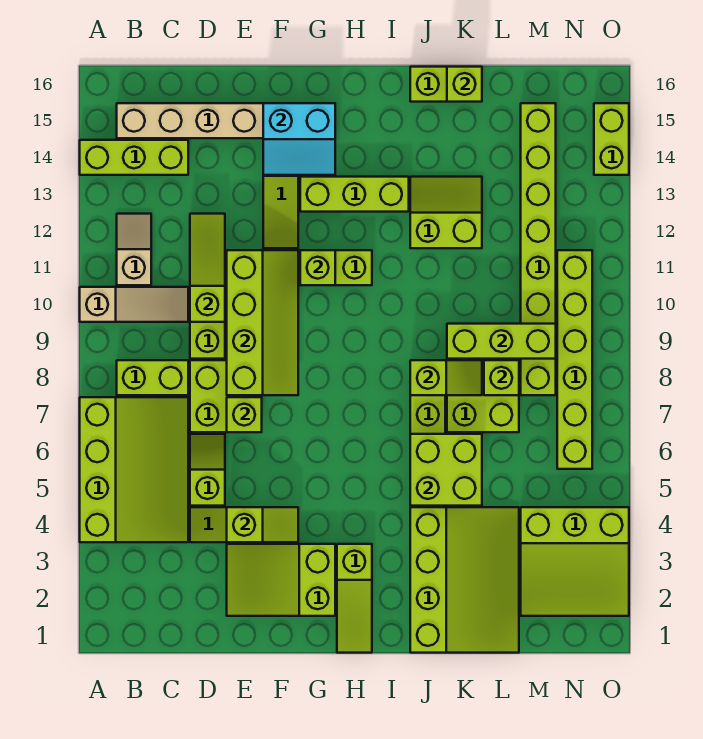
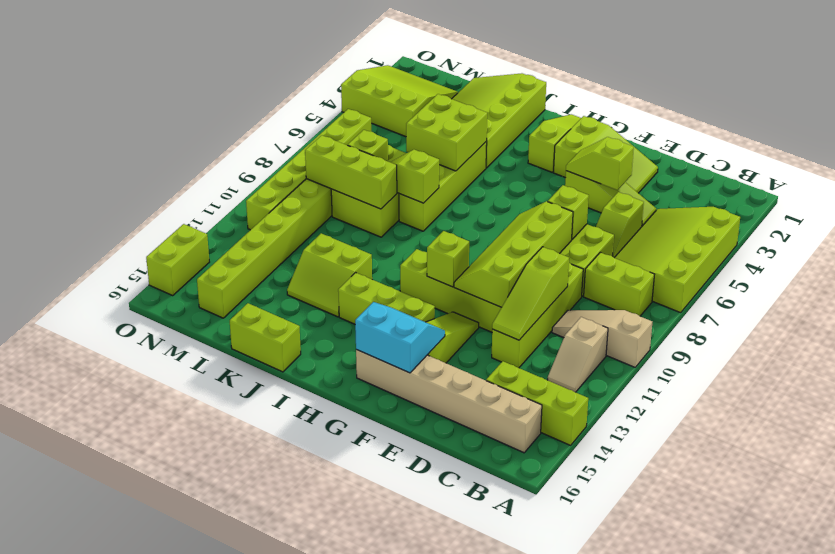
lime brick K16 level 2 -> none

